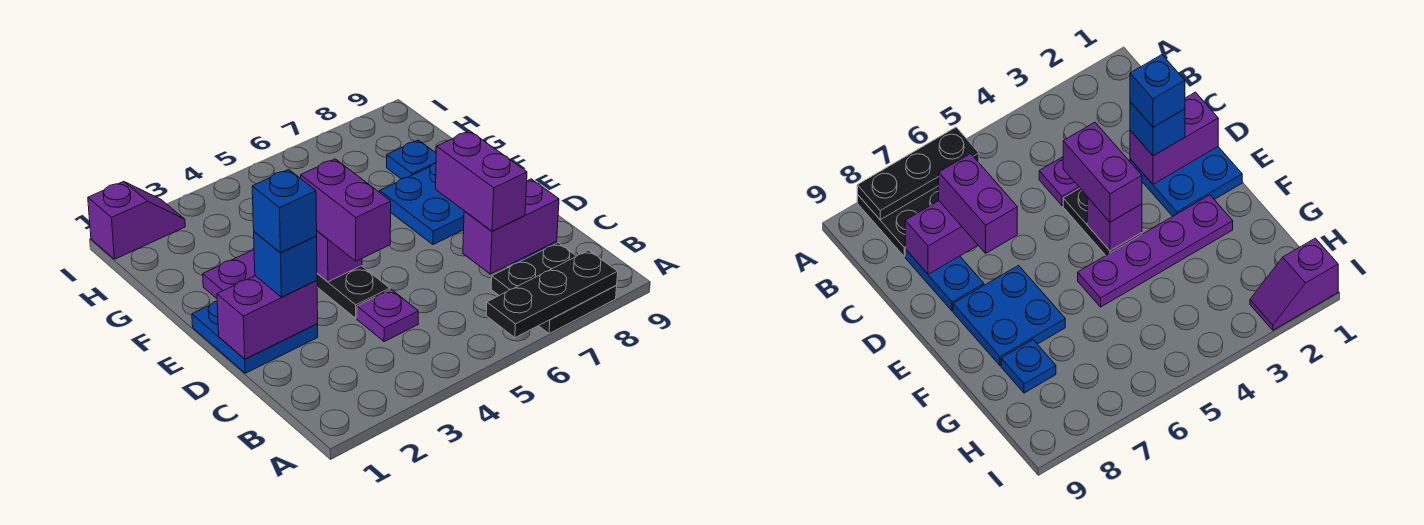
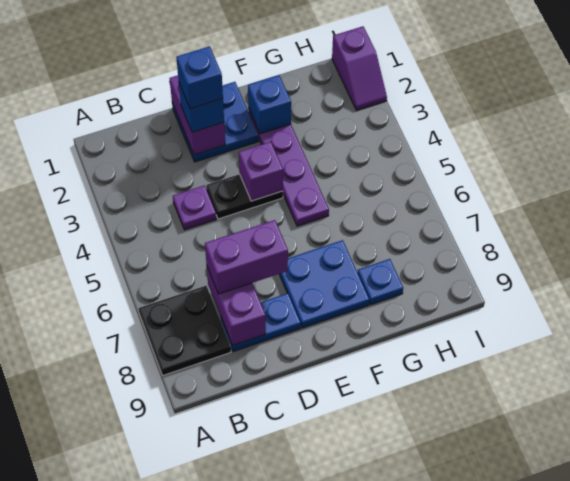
black plate A6:A8 level 2 -> none
purple brick D4:E4 level 3 -> none
none -> blue brick F2 level 2

